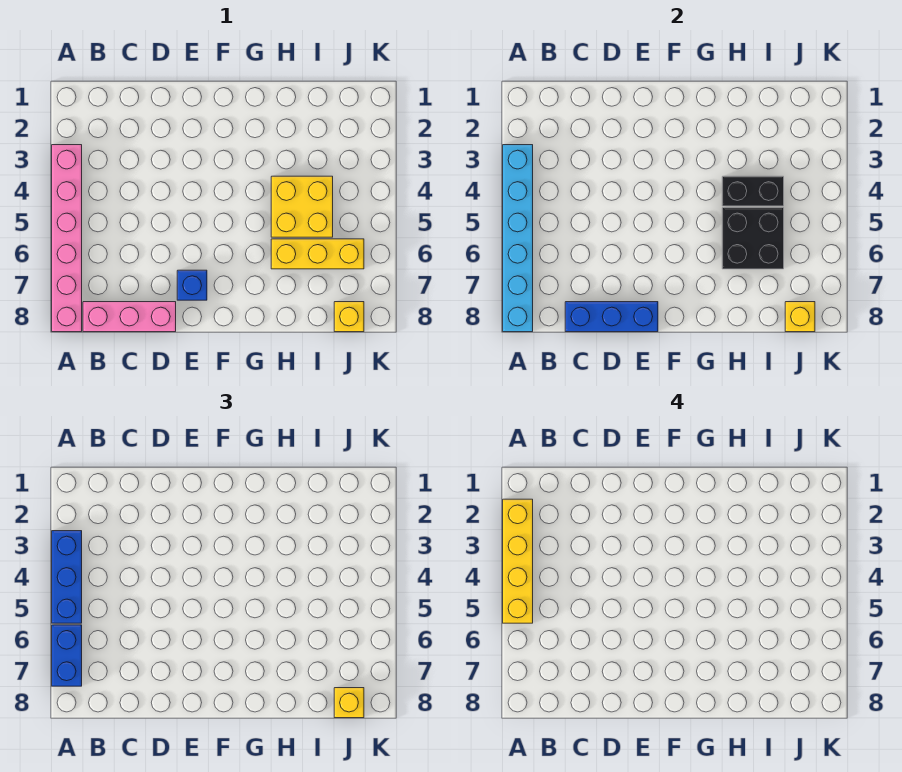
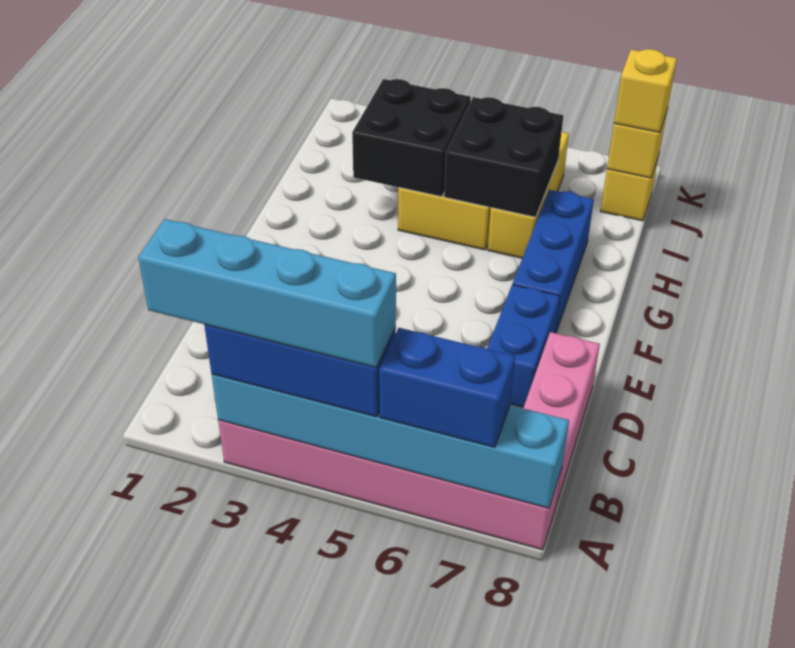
yellow brick A2:A5 level 4 -> cyan brick A2:A5 level 4
blue brick C8:E8 level 2 -> blue brick F7:H7 level 1
blue brick E7 level 1 -> blue brick D7:E7 level 1
black brick H4:I4 level 2 -> black brick H3:I4 level 2

